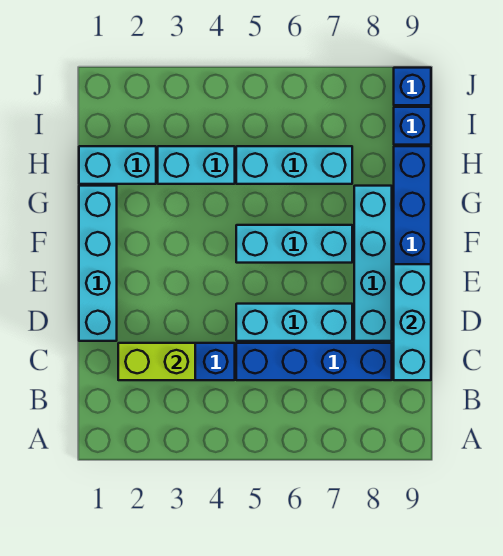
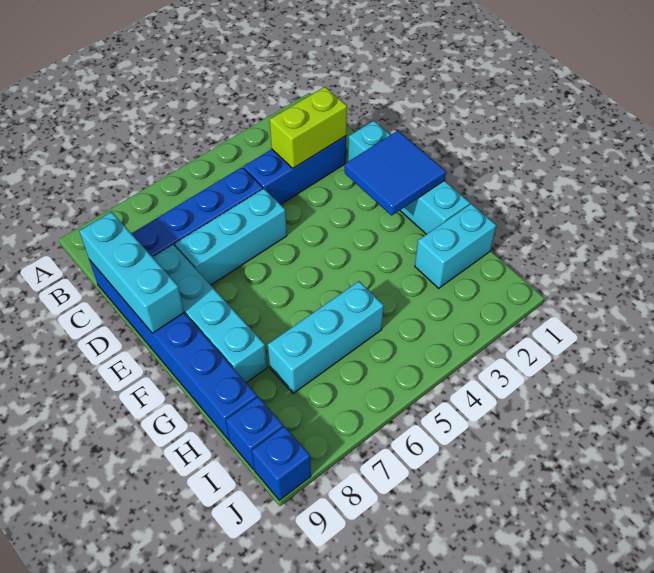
none -> blue tile E1:F2 level 2
cyan brick F5:F7 level 1 -> none
cyan brick H3:H4 level 1 -> none

